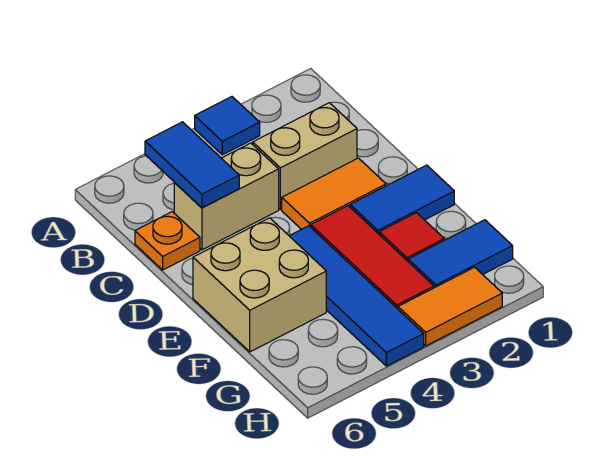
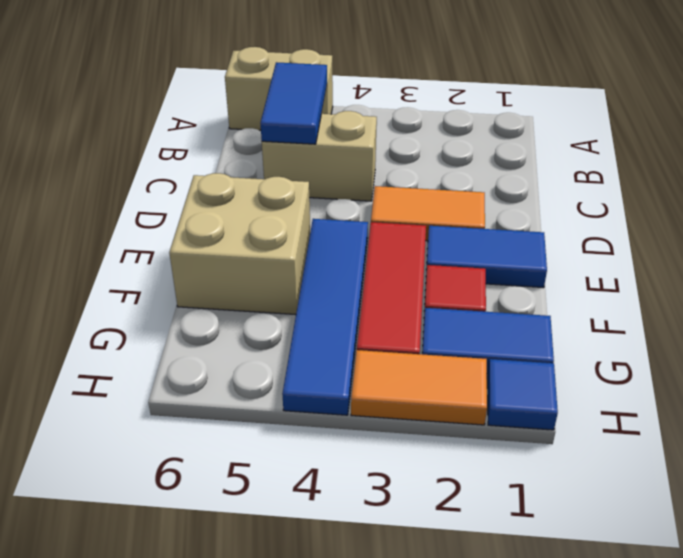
blue tile A3 level 1 -> blue tile H1 level 1
tan brick C2:C3 level 1 -> tan brick A5:A6 level 1
orange plate C6 level 1 -> none

